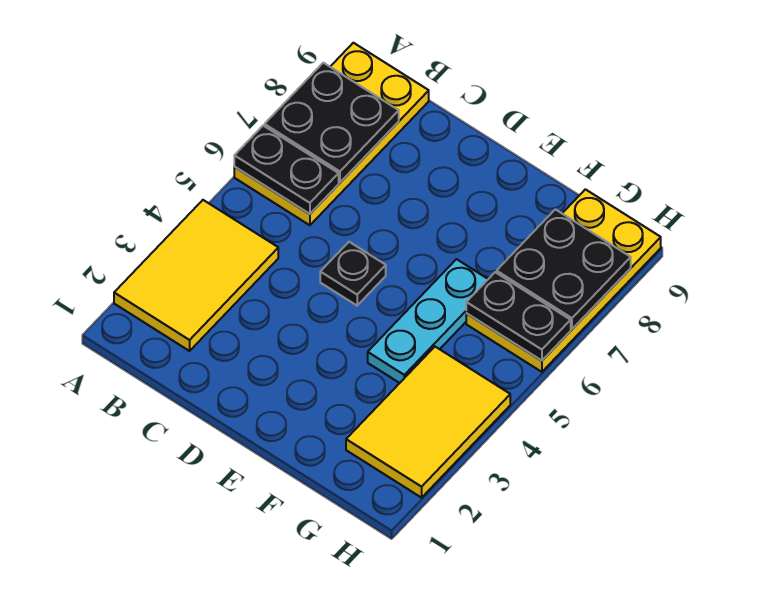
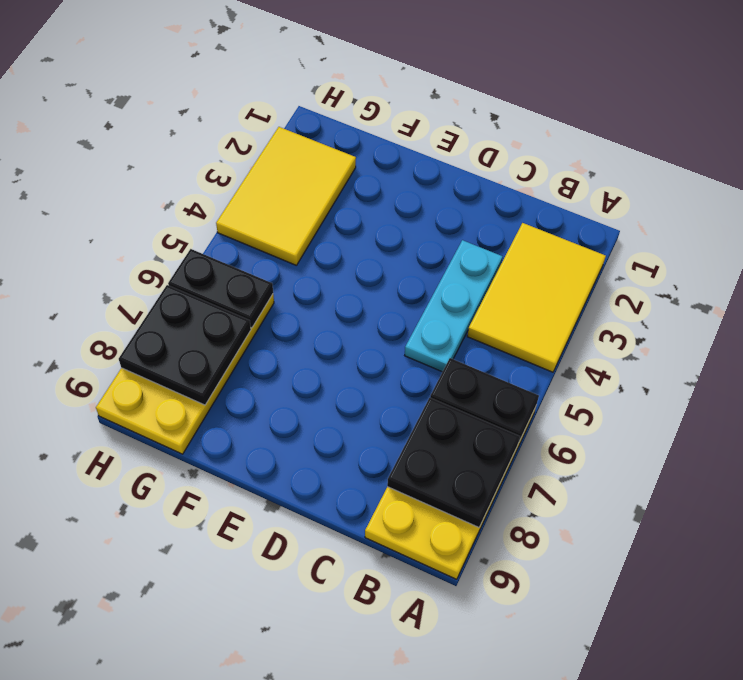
black plate D5 level 1 -> none
cyan plate F4:F6 level 1 -> cyan plate C3:C5 level 1

